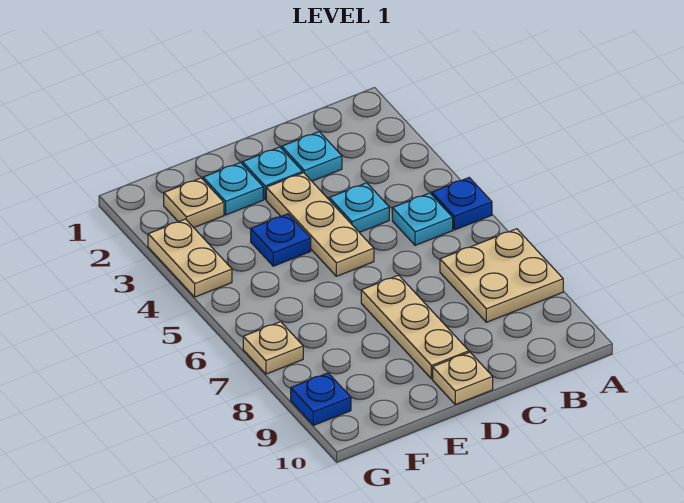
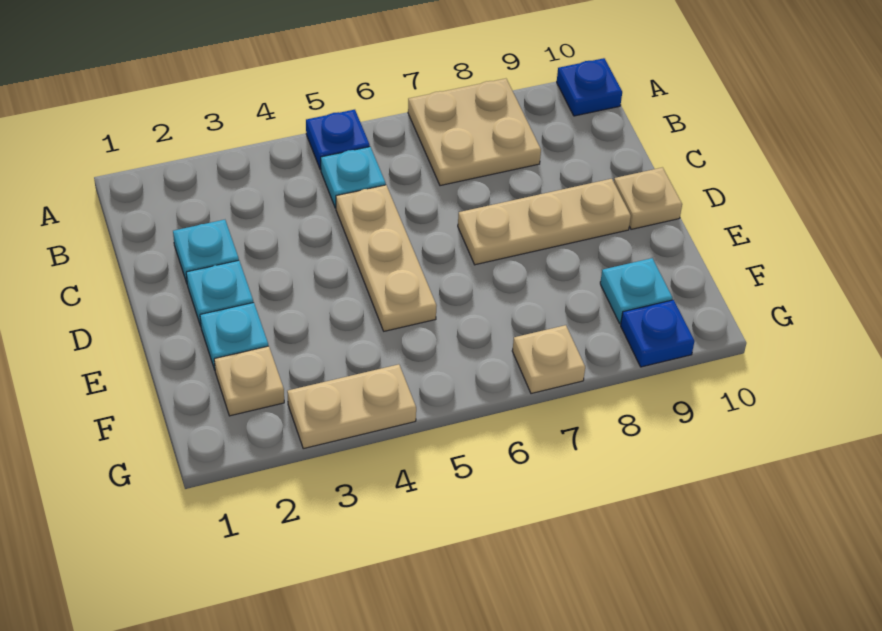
cyan plate C4 level 1 -> cyan plate F9 level 1
tan plate D3:D5 level 1 -> tan plate C5:E5 level 1
blue plate E4 level 1 -> blue plate A10 level 1

